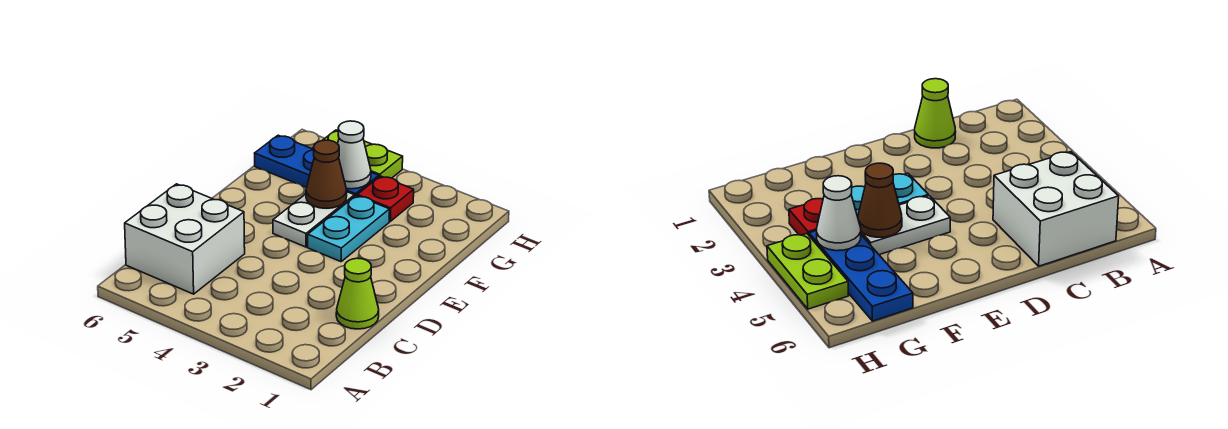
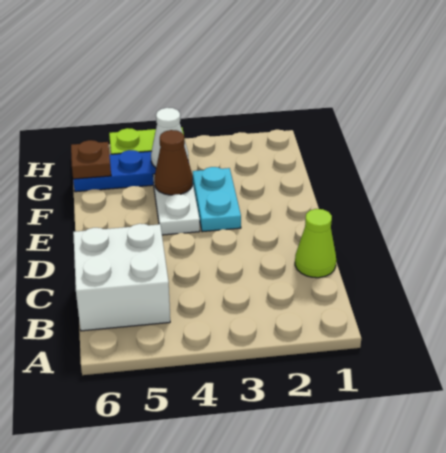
red plate G3 level 1 -> none
none -> brown plate G6 level 2

